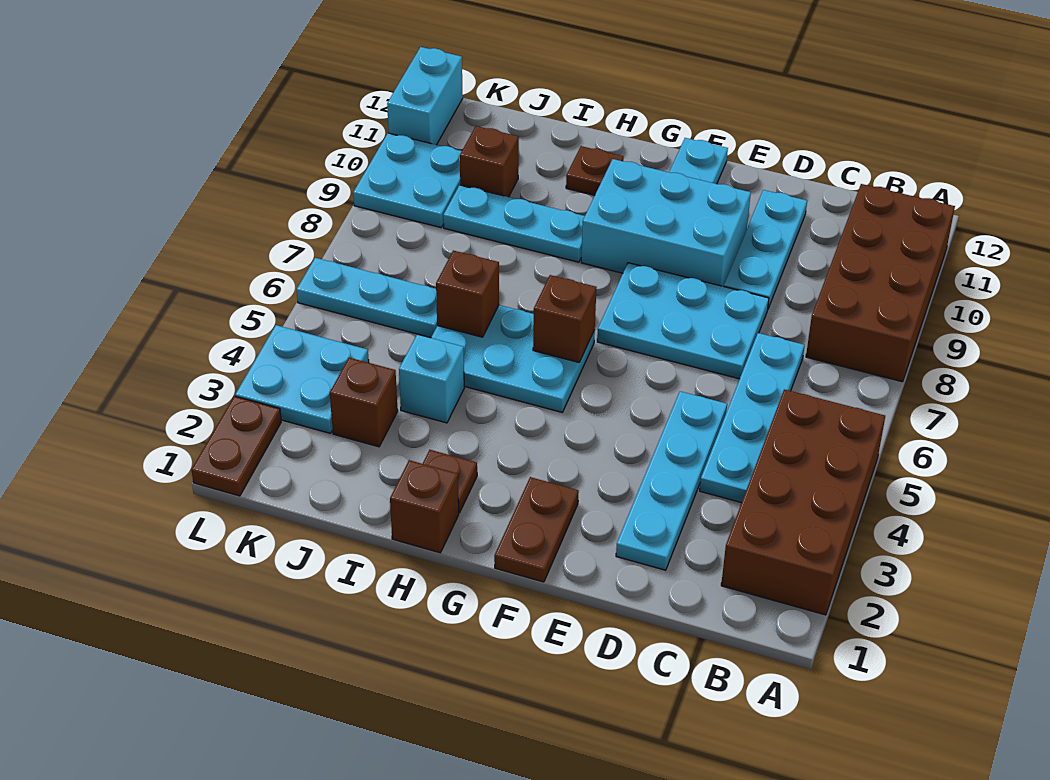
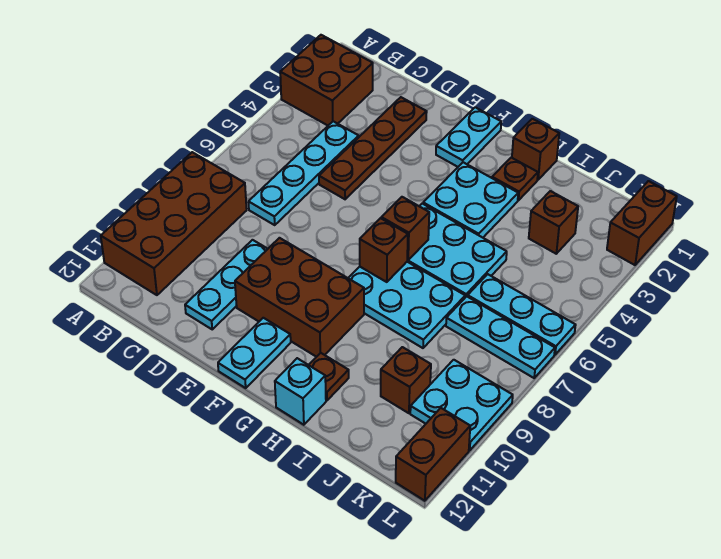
brown brick A2:B5 level 1 -> brown brick A2:B3 level 1
cyan plate D2:D5 level 1 -> brown plate D2:D5 level 1
cyan plate D7:F8 level 1 -> cyan plate G7:I8 level 1
cyan brick E9:G10 level 1 -> brown brick E9:G10 level 1
brown plate F1:F2 level 1 -> cyan plate F1:F2 level 1
cyan plate H9:J9 level 1 -> cyan plate J7:L7 level 1
cyan brick I4 level 1 -> cyan brick H12 level 1
brown brick I6 level 2 -> brown brick G7 level 2
cyan plate K3:L4 level 1 -> cyan plate G3:H4 level 1
brown plate L1:L2 level 1 -> brown brick L1:L2 level 1
cyan brick L11:L12 level 1 -> brown brick L11:L12 level 1

